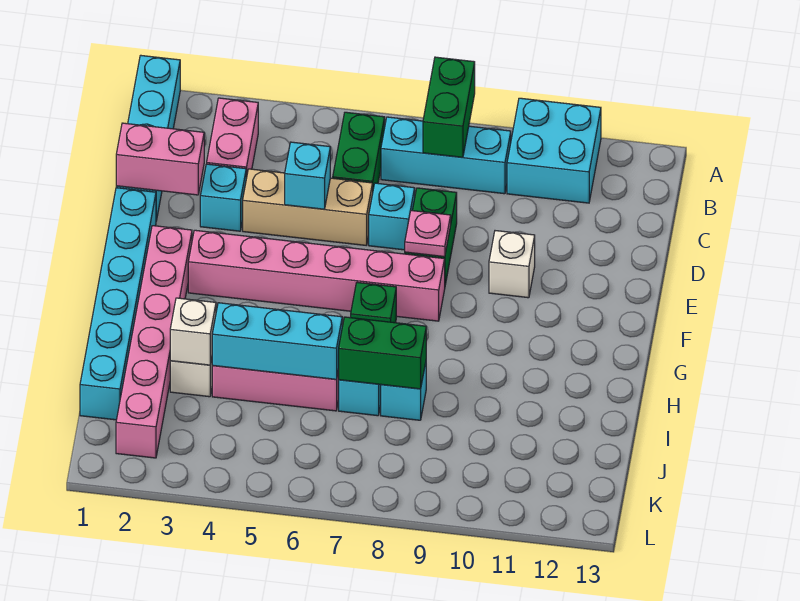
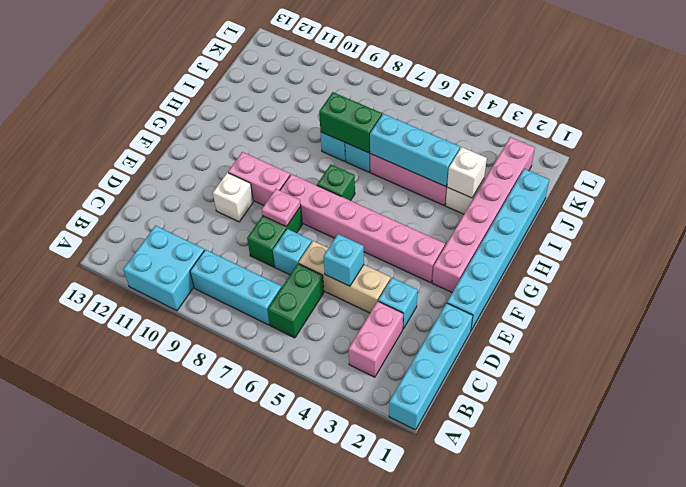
green brick A8:B8 level 2 -> none
pink brick D1:D2 level 2 -> pink brick F9:F10 level 1

